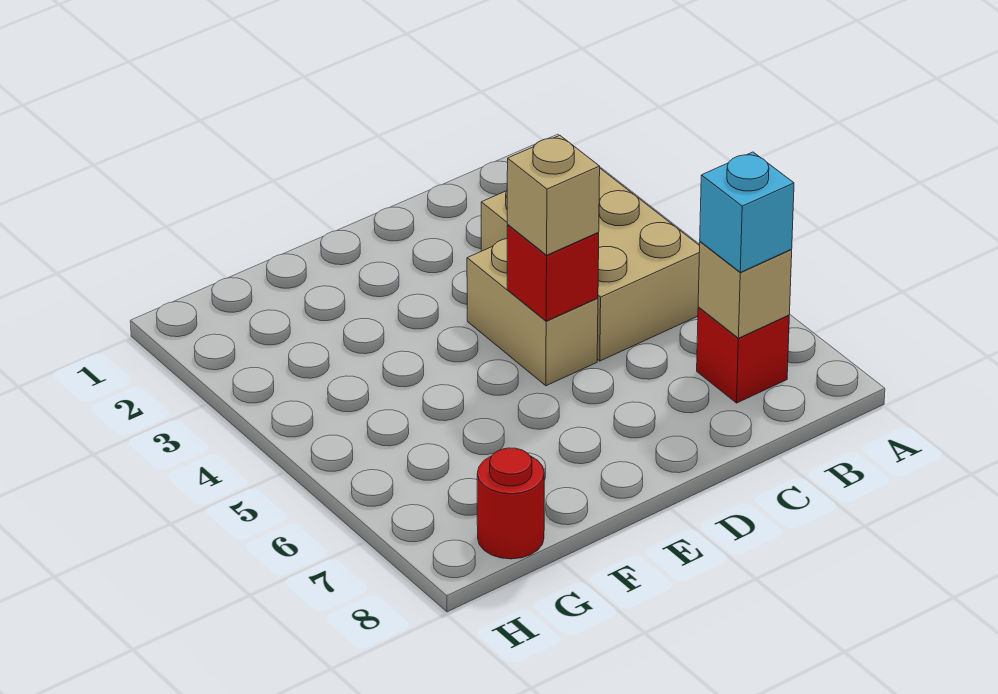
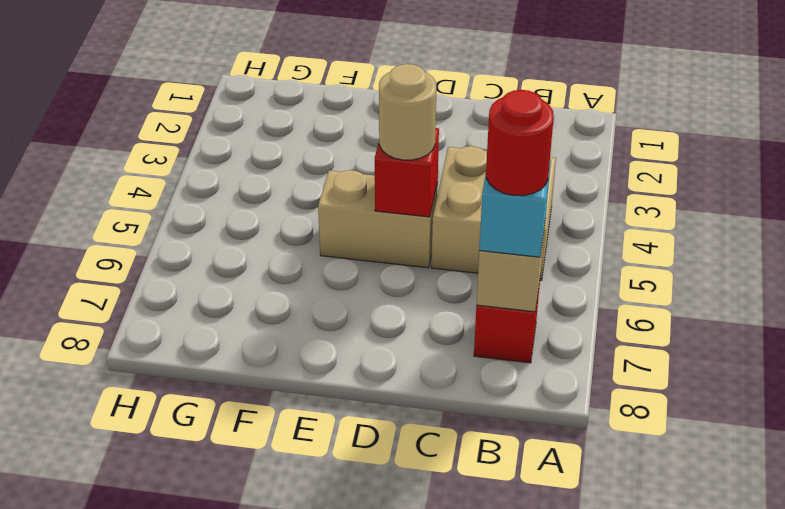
tan brick B3:C5 level 1 -> tan brick B4:C5 level 1
tan brick D4:D5 level 1 -> tan brick D5:E5 level 1
tan brick D5 level 3 -> tan round brick D5 level 3
red round brick G8 level 1 -> red round brick B7 level 4

